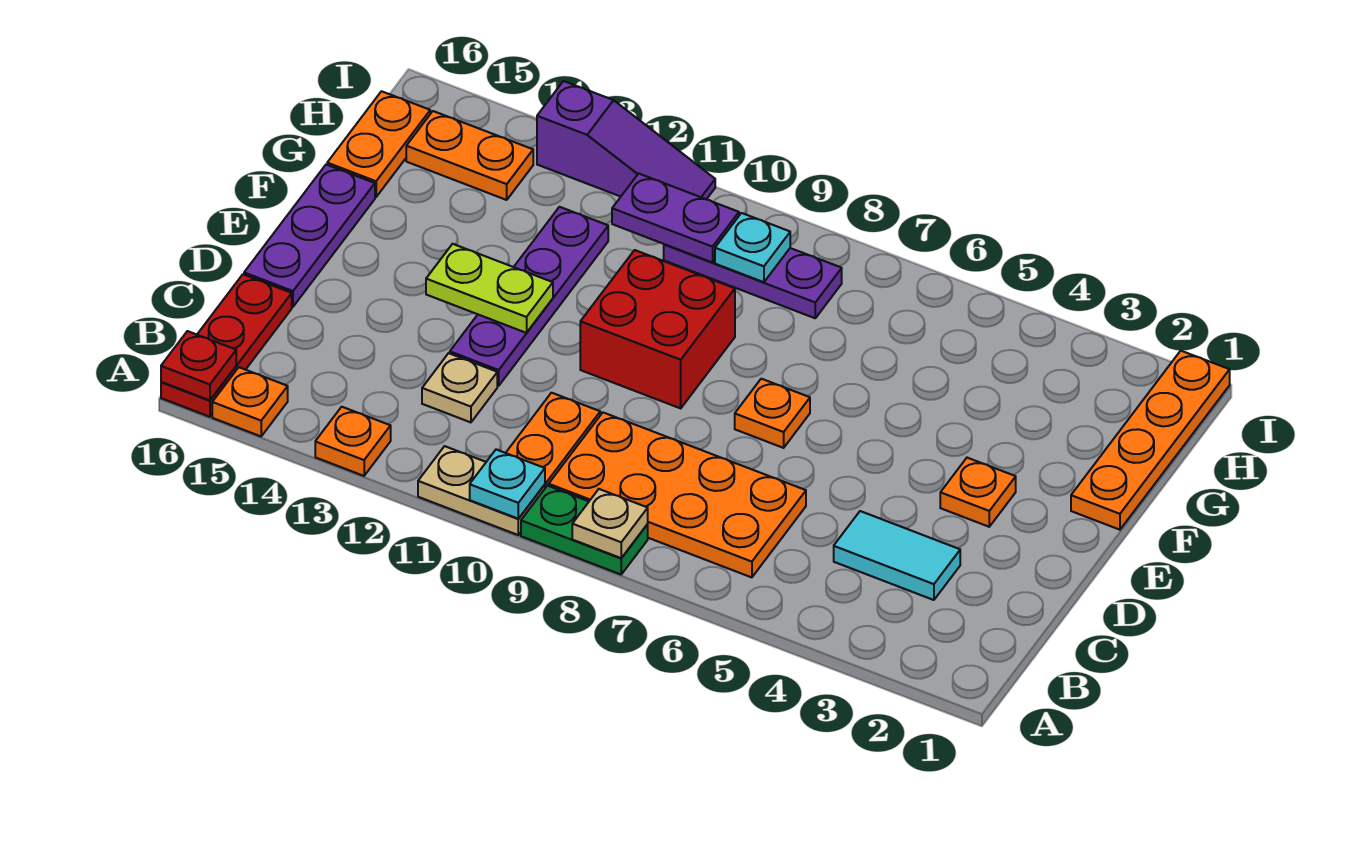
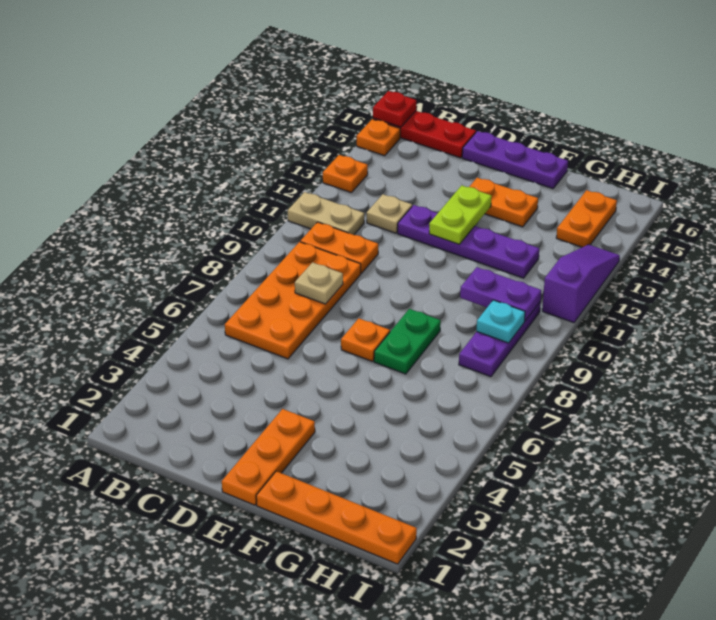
green plate A8:A9 level 1 -> green plate F7:F8 level 1
tan plate A8 level 2 -> tan plate C8 level 2
tan plate A10:A11 level 1 -> tan plate A11:B11 level 1
cyan plate A10 level 2 -> none
cyan tile C3:C4 level 1 -> none
orange plate E3 level 1 -> orange plate E1:E3 level 1
red brick E9:F10 level 1 -> none
orange plate G16:H16 level 1 -> orange plate E14:F14 level 1
purple plate H10:H11 level 2 -> purple plate G10:H10 level 2
purple slope I11:I13 level 1 top 13 -> purple slope I11:I13 level 1 top 11

